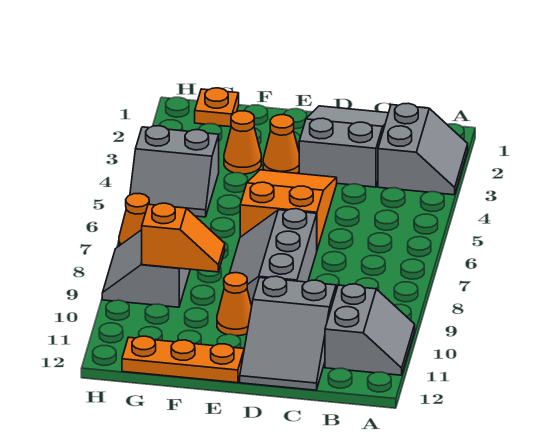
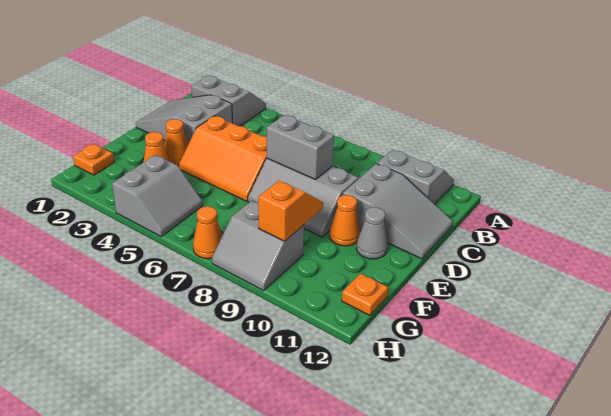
orange slope D4:E6 level 1 top 6 -> orange slope D4:E6 level 1 top D
none -> grey brick D7:D8 level 2
none -> grey cone E11 level 1
orange plate E12:G12 level 1 -> orange plate G12 level 1

